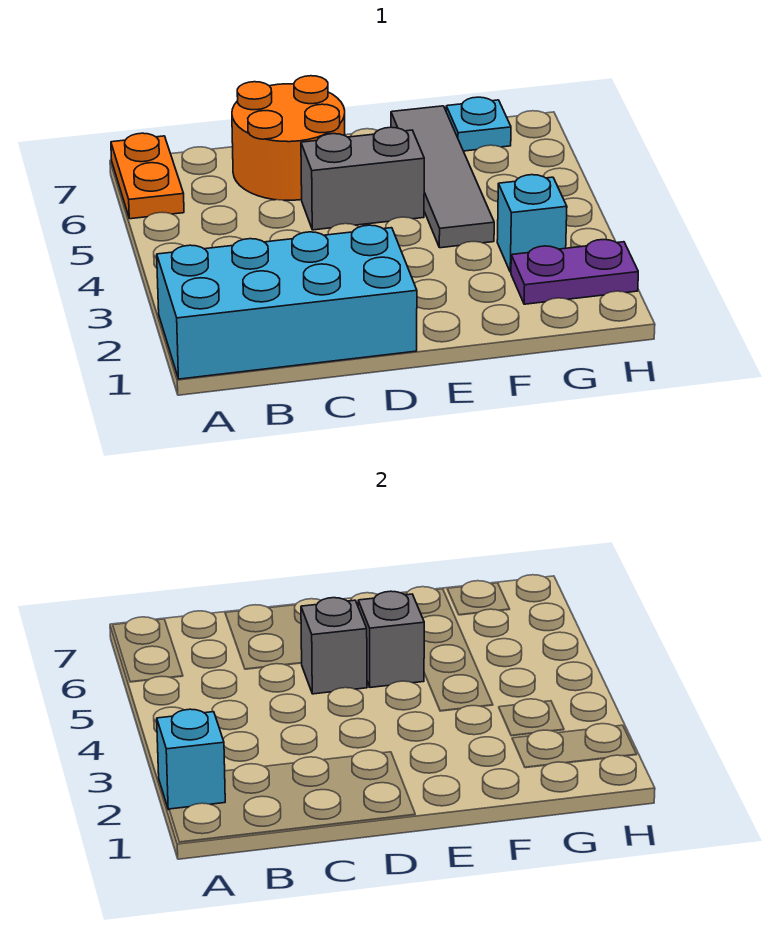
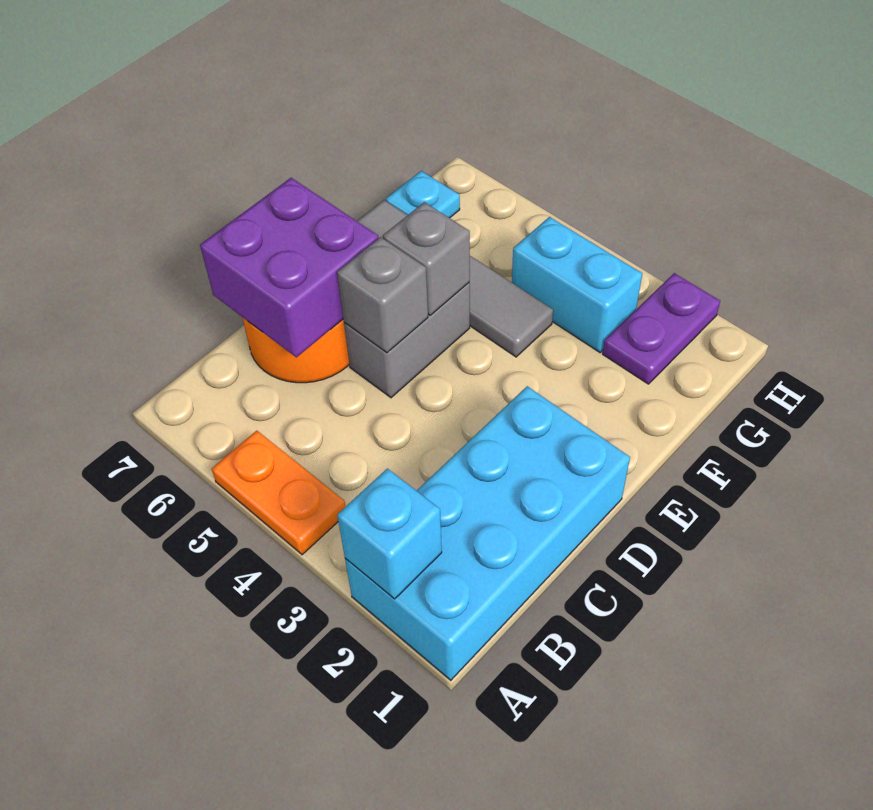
orange plate A6:A7 level 1 -> orange plate A4:A5 level 1
none -> purple brick C6:D7 level 2
cyan brick G3 level 1 -> cyan brick G3:G4 level 1

